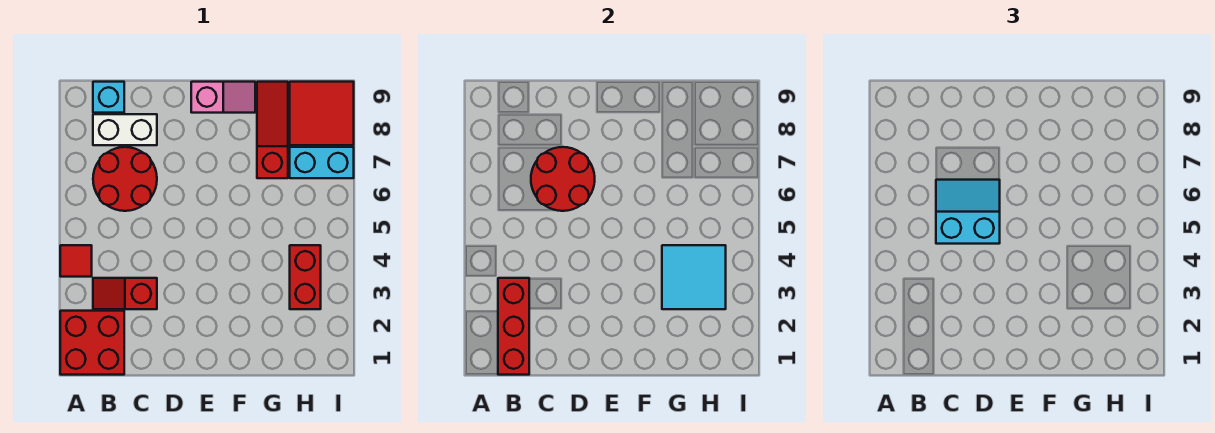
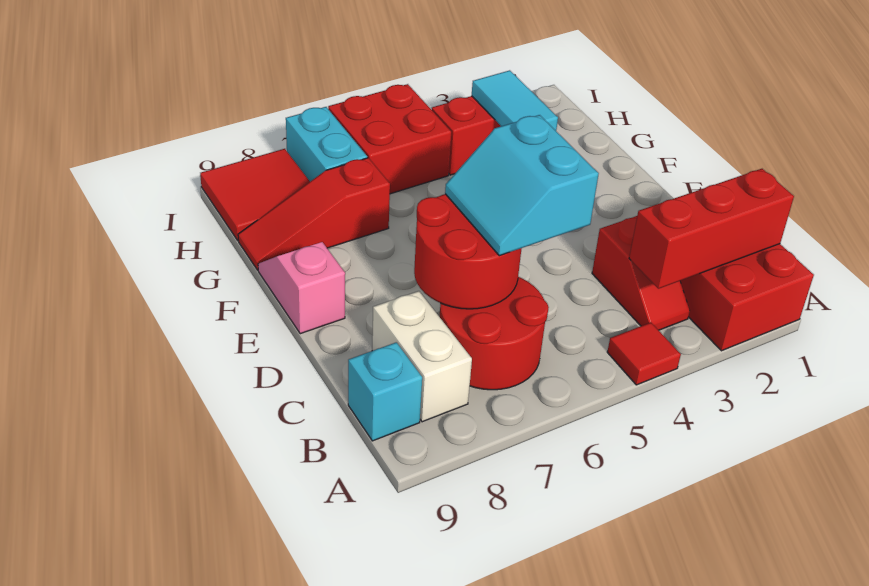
cyan tile G3:H4 level 2 -> cyan tile G3:H3 level 2
none -> red brick H5:I6 level 1

